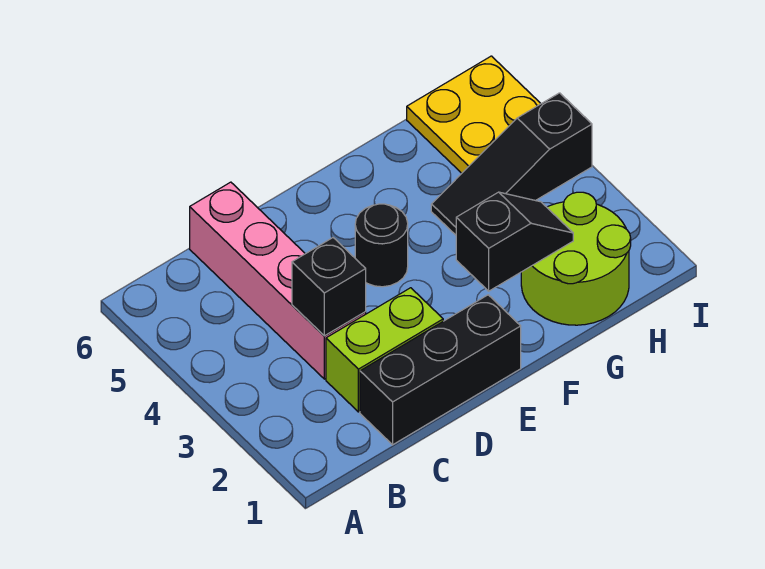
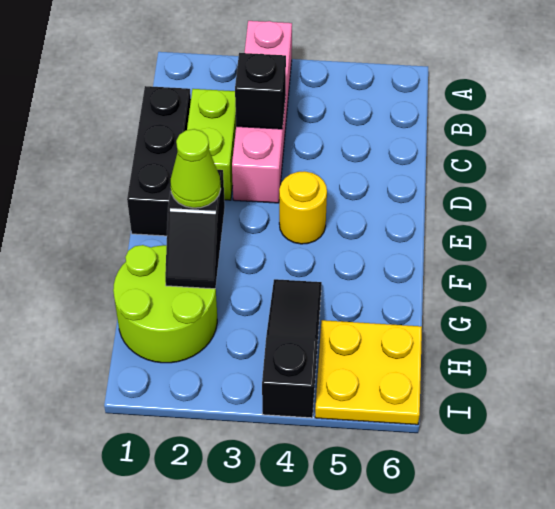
pink brick C3:C6 level 1 -> pink brick A3:D3 level 1
black round brick E4 level 1 -> yellow round brick E4 level 1
none -> lime cone F2 level 3

